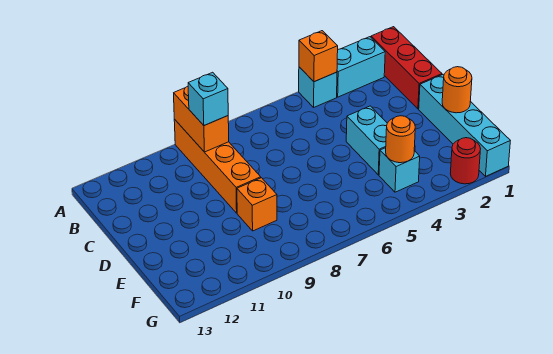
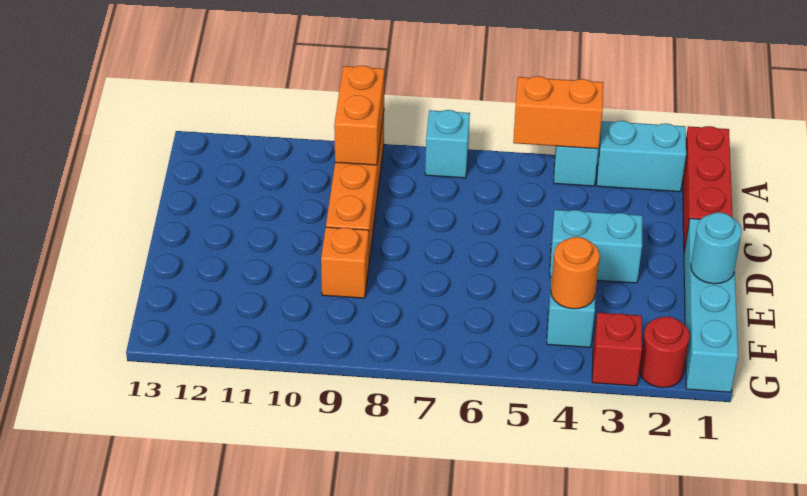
orange brick A4 level 2 -> orange brick A4:A5 level 2
cyan brick B9 level 3 -> cyan brick A7 level 1
cyan brick D4:E4 level 1 -> cyan brick D3:D4 level 1
orange round brick E1 level 2 -> cyan round brick E1 level 2
none -> red brick G3 level 1

